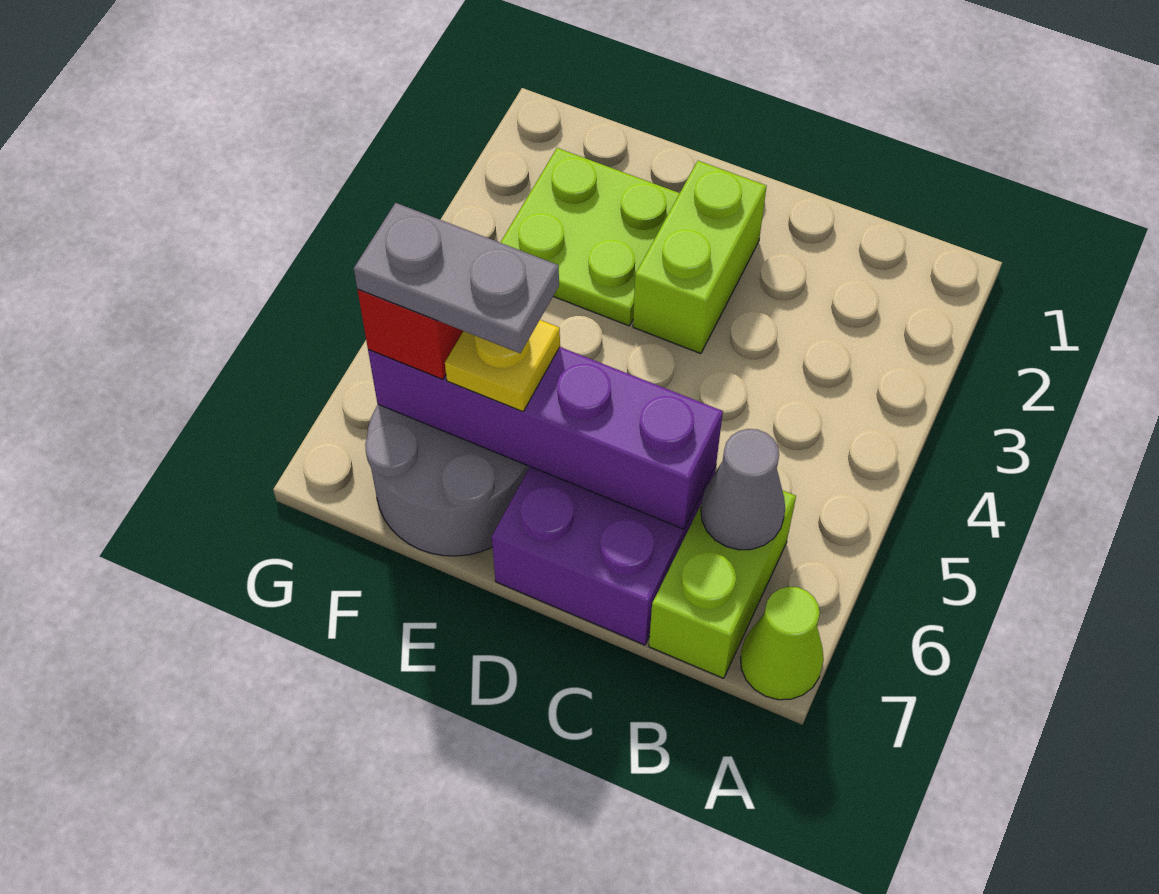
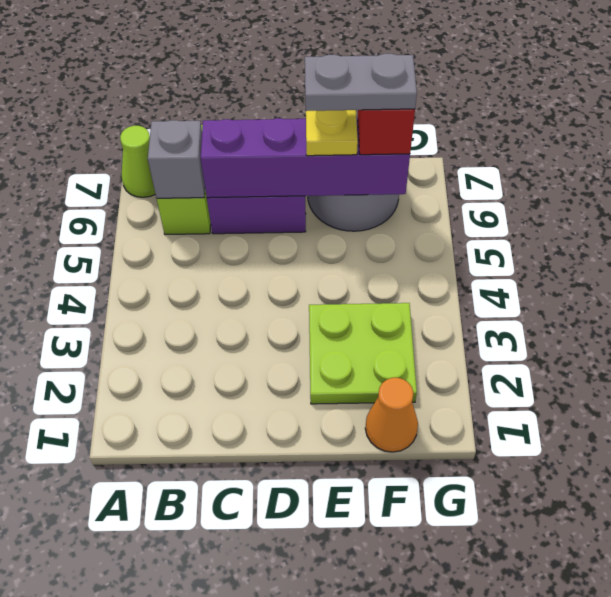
grey cone B6 level 2 -> grey brick B6 level 2
lime brick D2:D3 level 1 -> none
none -> orange cone F1 level 1

